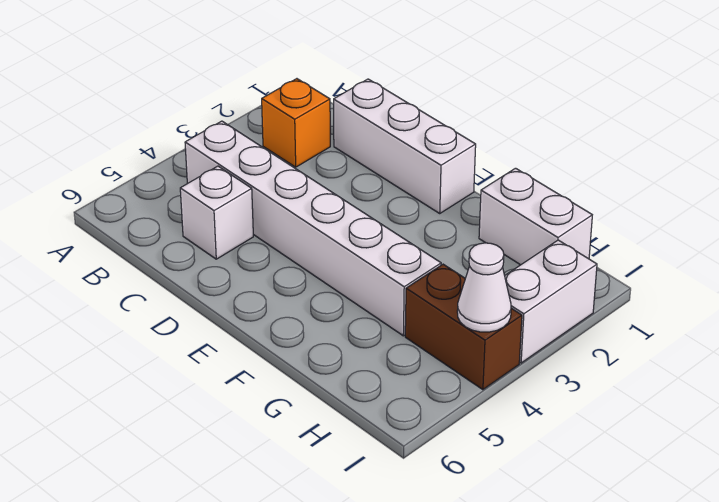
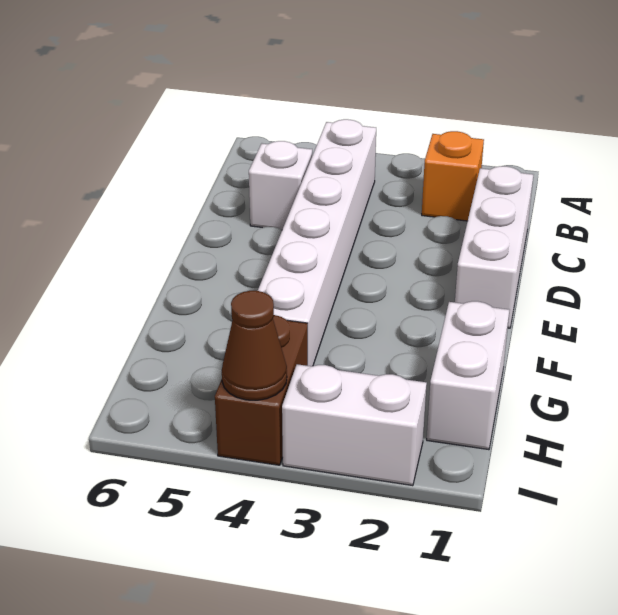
white cone I4 level 2 -> brown cone I4 level 2

